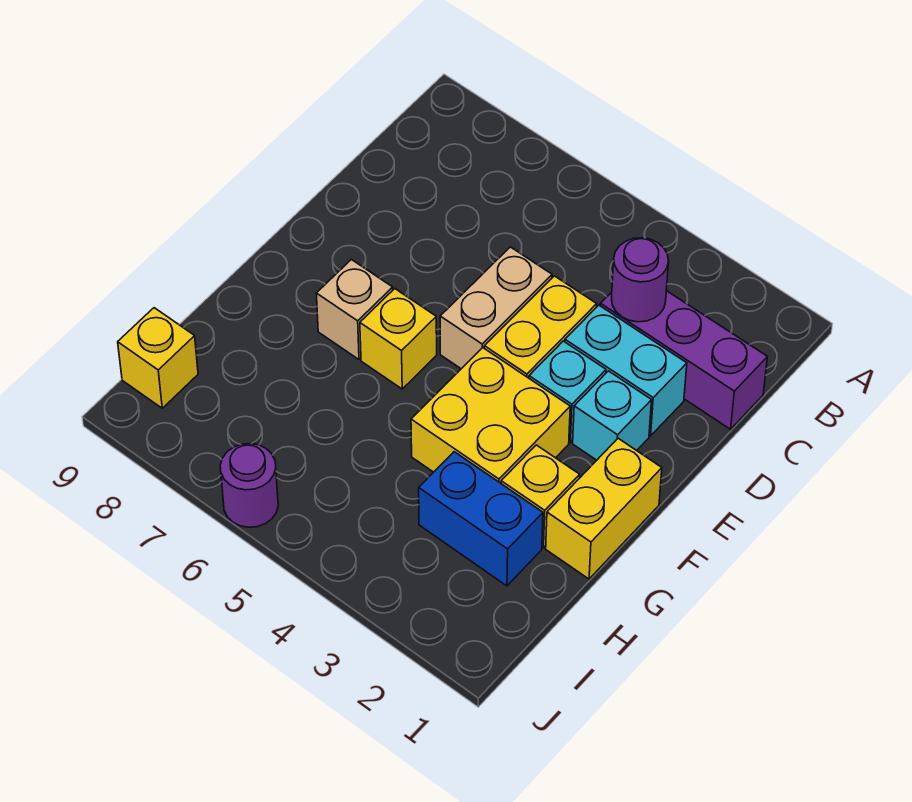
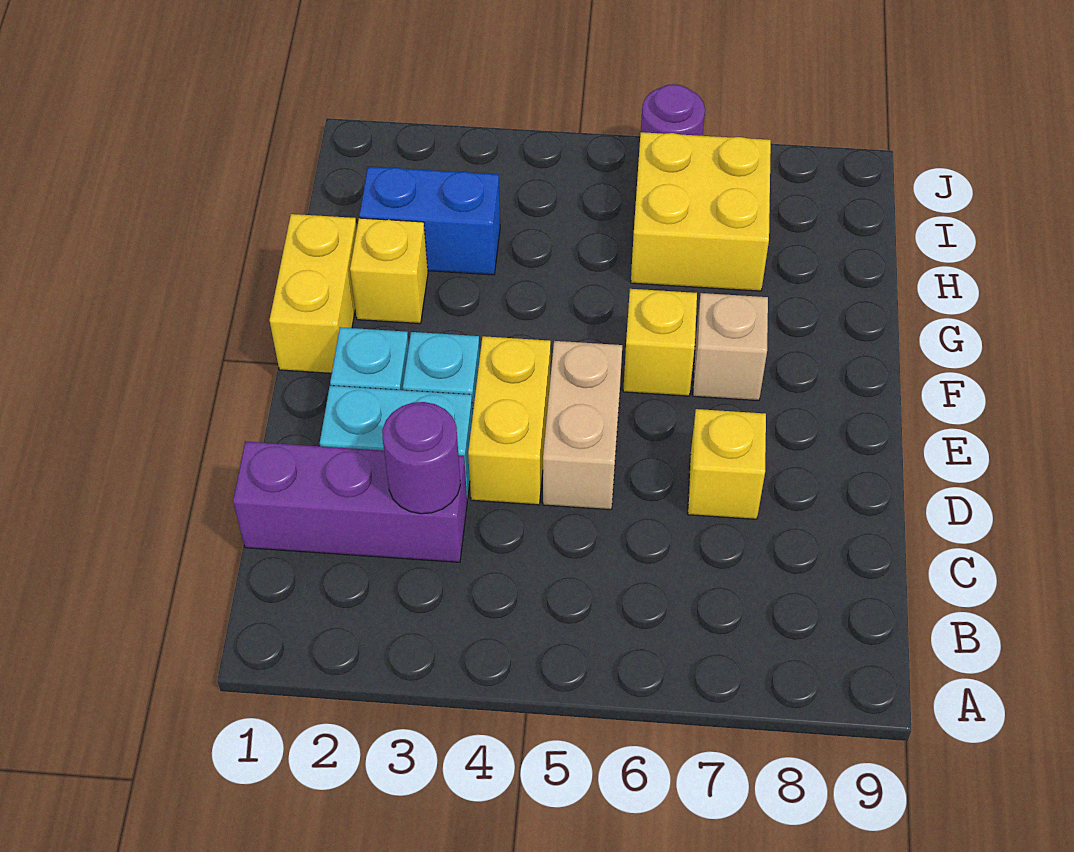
yellow brick F3:G4 level 1 -> yellow brick H6:I7 level 1
yellow brick I9 level 1 -> yellow brick D7 level 1

